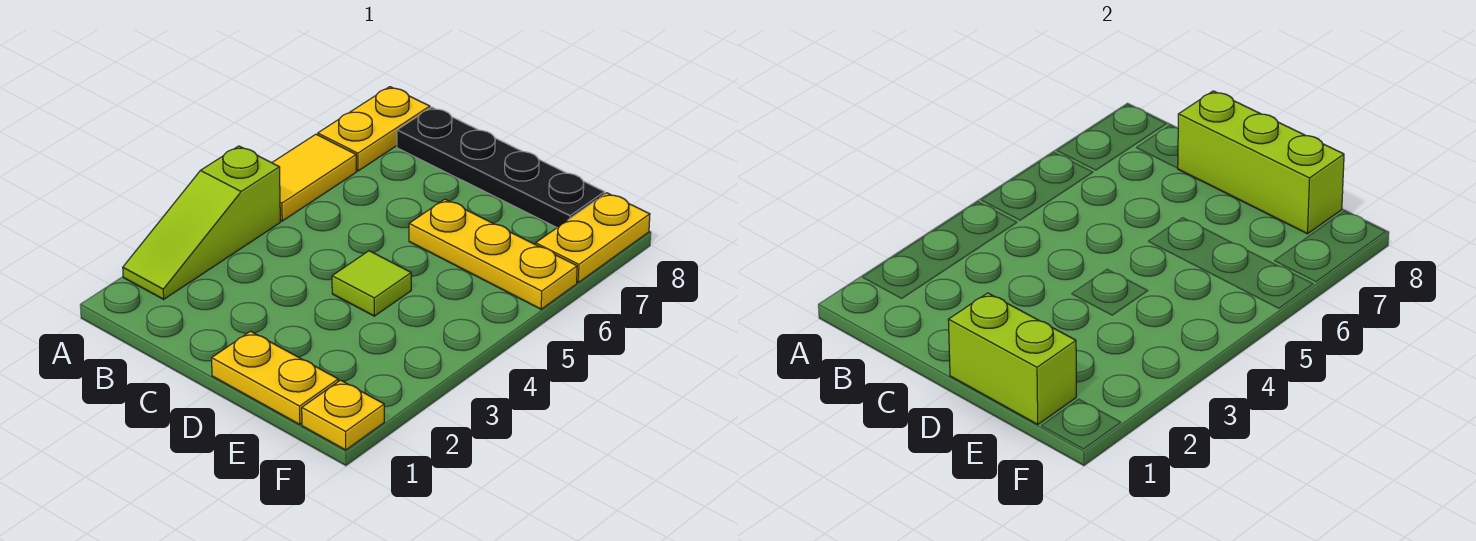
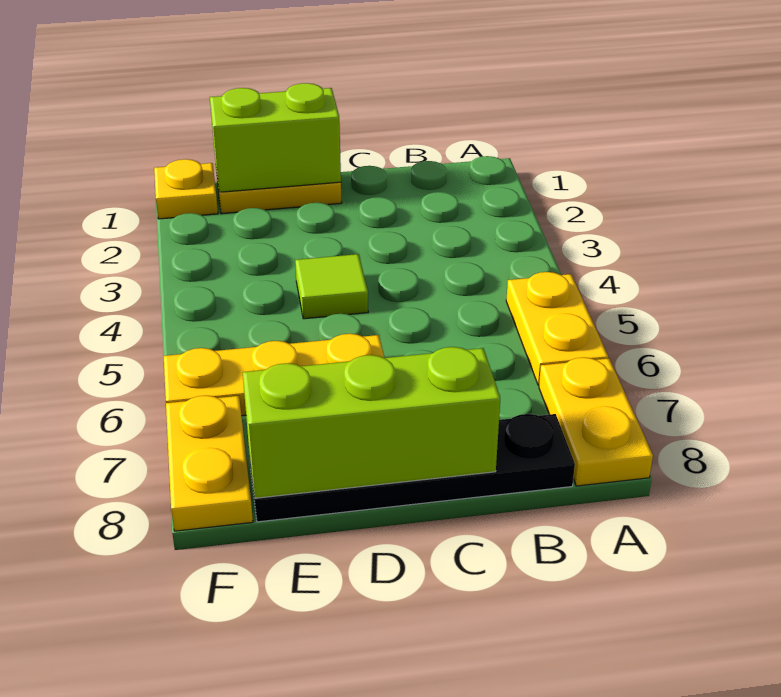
lime slope A2:A4 level 1 top 4 -> none
yellow tile A5:A6 level 1 -> yellow plate A5:A6 level 1

